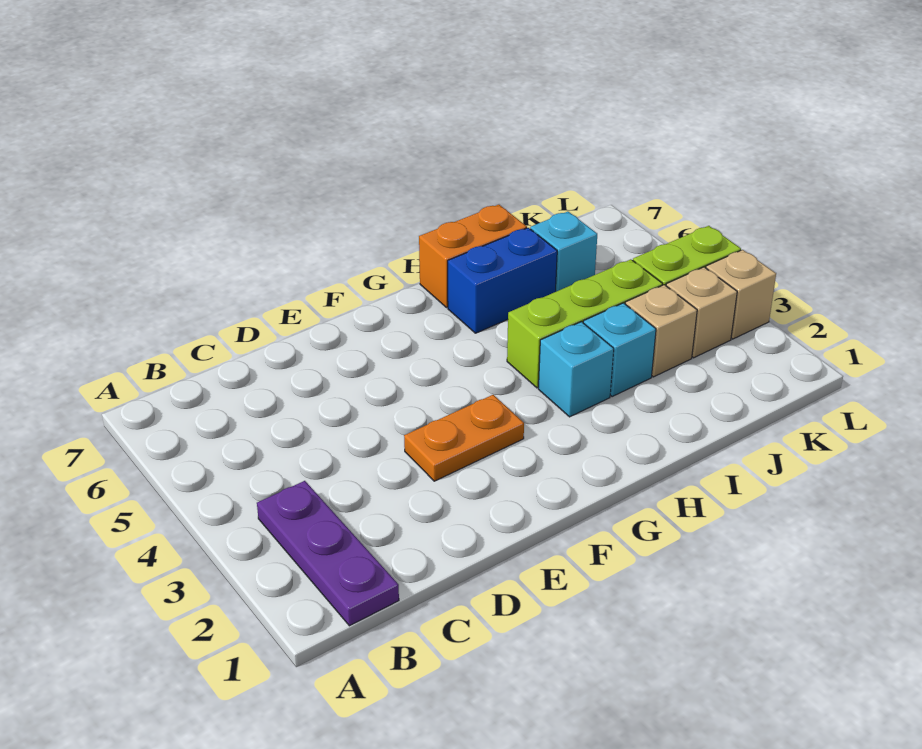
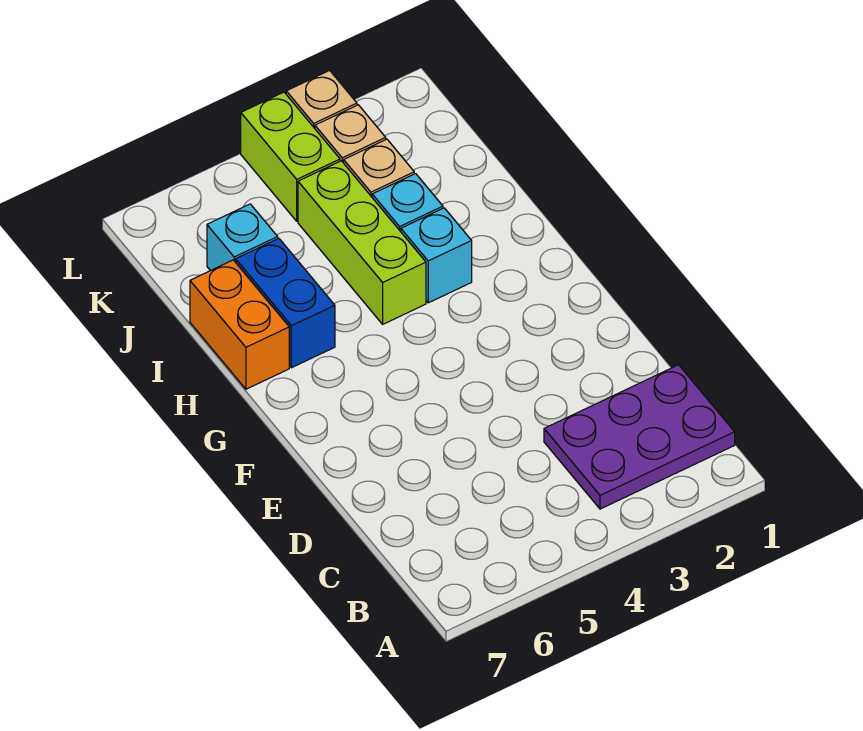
purple plate B1:B3 level 1 -> purple plate B1:C3 level 1
orange plate E3:F3 level 1 -> none

